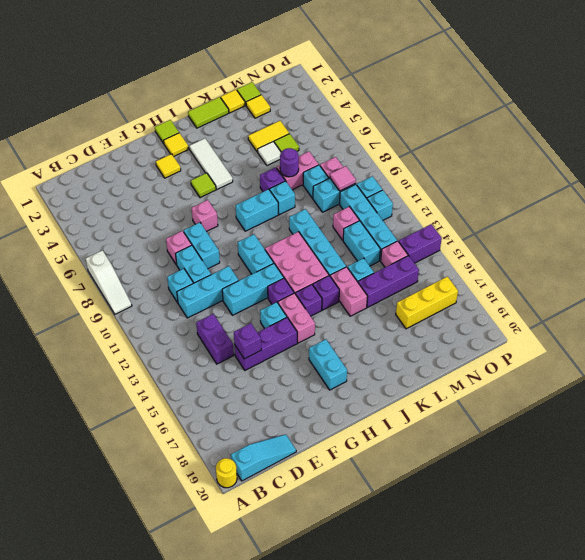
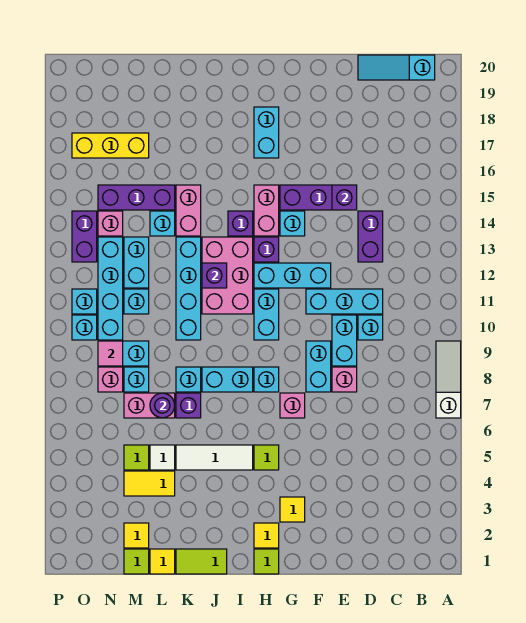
yellow round brick A20 level 1 -> none
none -> cyan brick H8 level 1
white tile I3:I5 level 1 -> white tile I5:K5 level 1
purple brick J14 level 1 -> purple brick J12 level 2
pink brick M11 level 1 -> cyan brick M11 level 1
purple brick O14:P14 level 1 -> purple brick O13:O14 level 1

